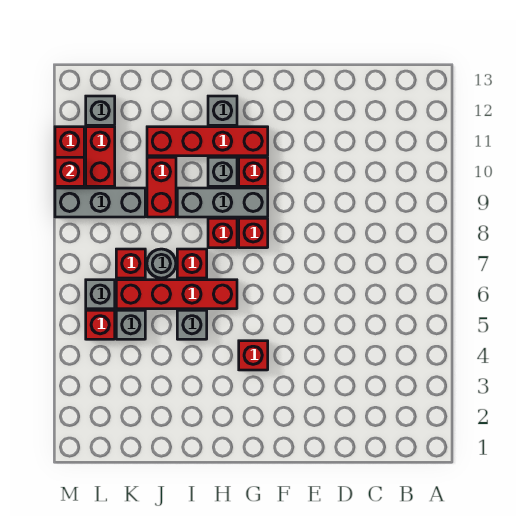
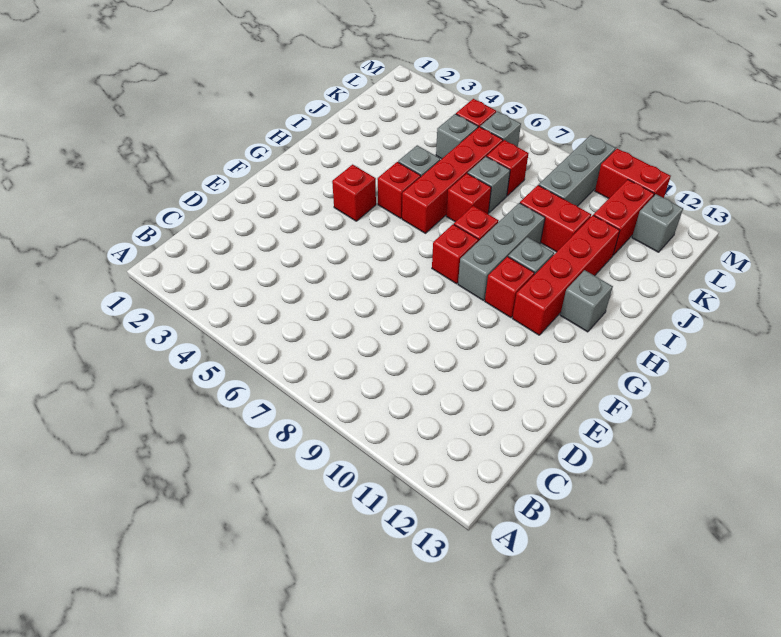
grey round brick J7 level 1 -> grey brick J7 level 1
red brick L10:L11 level 1 -> red brick K11:L11 level 1
red brick M10 level 2 -> red brick H5 level 1

